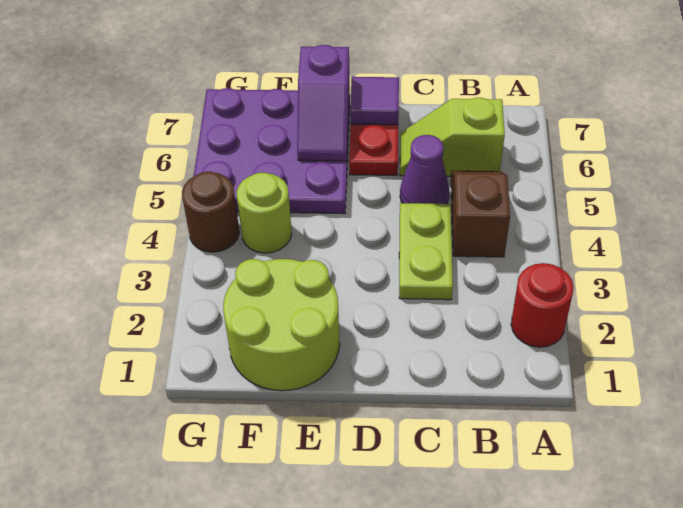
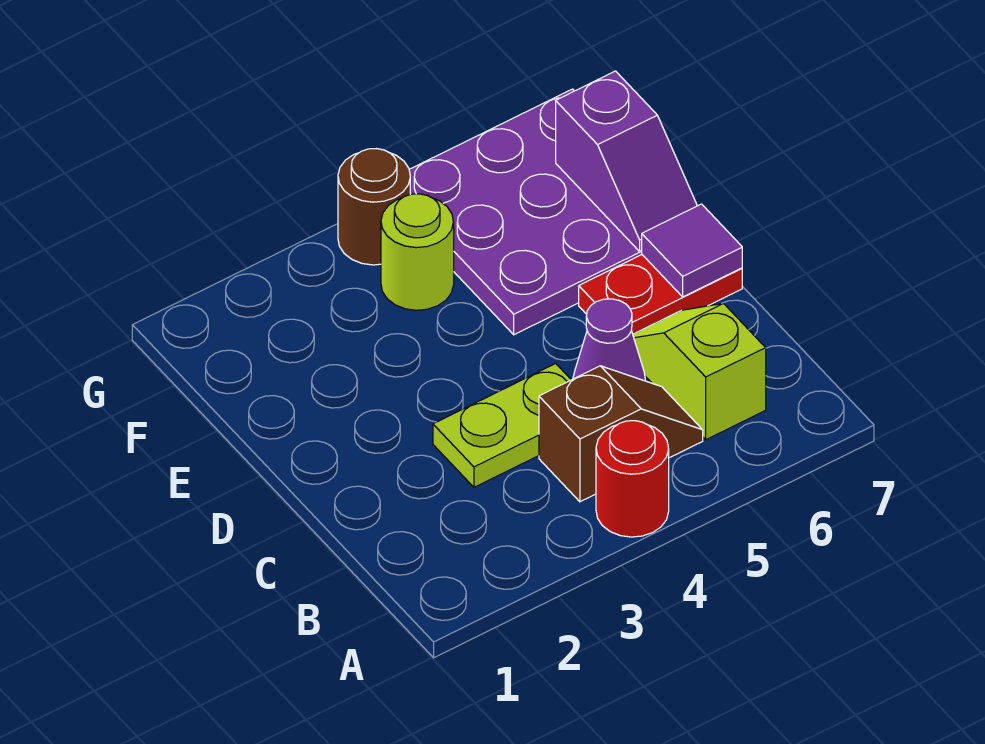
red round brick A2 level 1 -> red round brick A4 level 1
lime round brick E1:F2 level 1 -> none
purple slope E6:E7 level 2 top 7 -> purple slope E7:F7 level 2 top F

